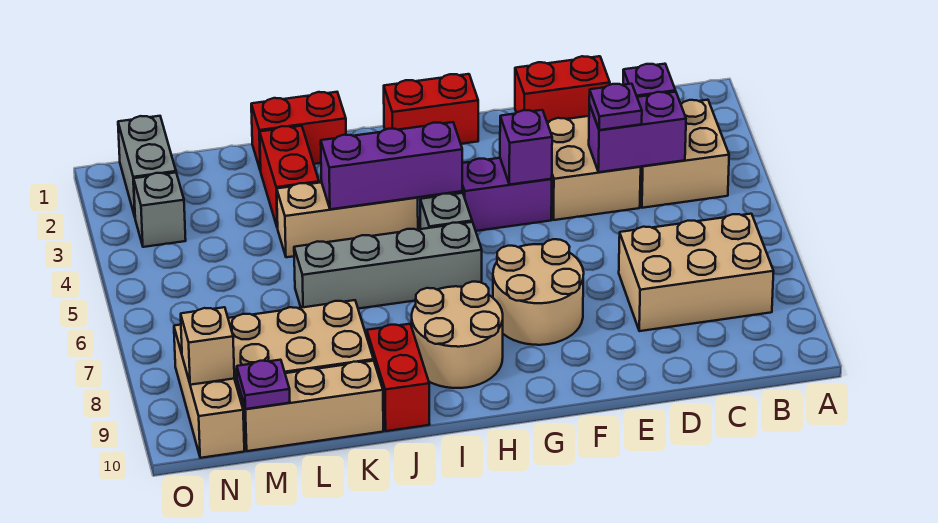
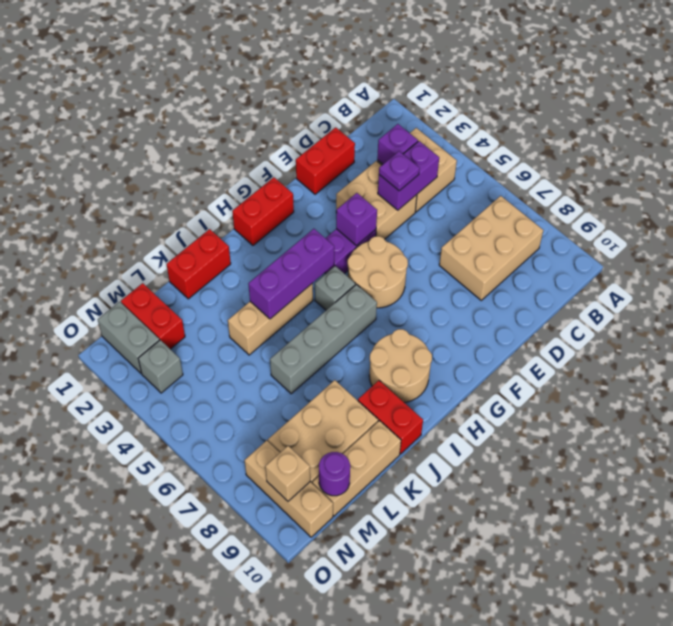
tan round brick F7:G8 level 1 -> tan round brick F5:G6 level 1
red brick K2:K3 level 1 -> red brick M1:M2 level 1
purple plate M10 level 2 -> purple round brick M10 level 2

